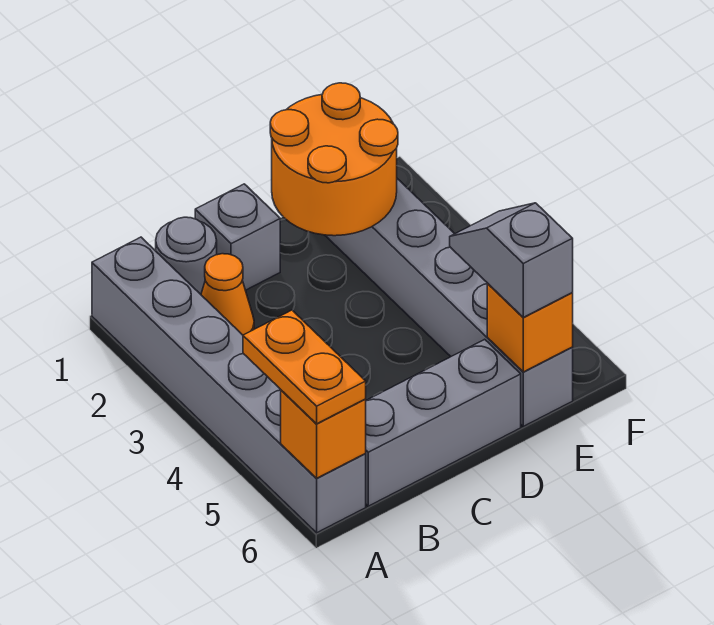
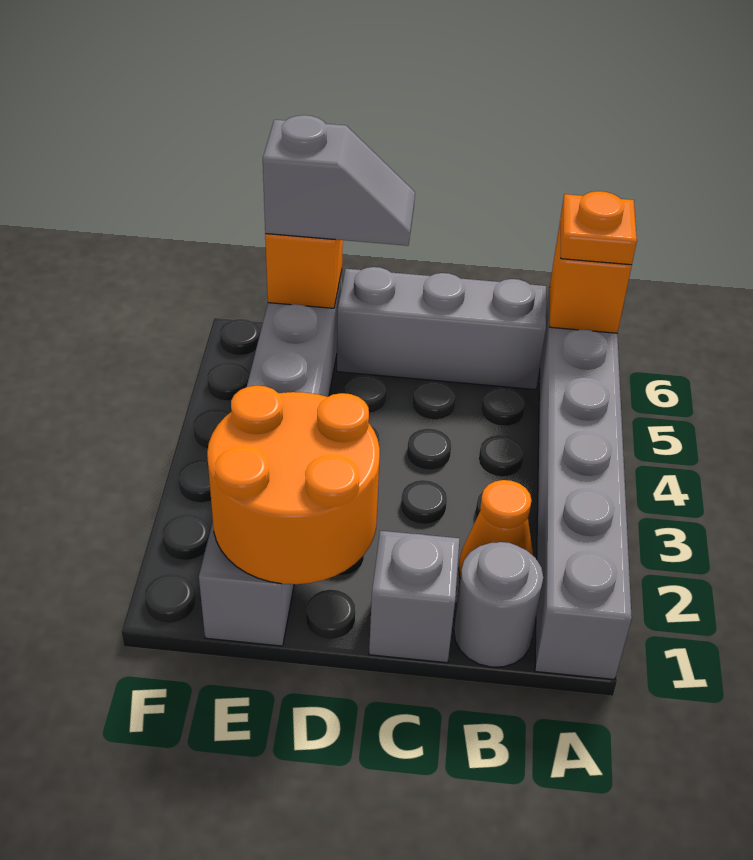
orange plate A5:A6 level 3 -> orange plate A6 level 3
grey slope E5:E6 level 3 top 6 -> grey slope D6:E6 level 3 top E

